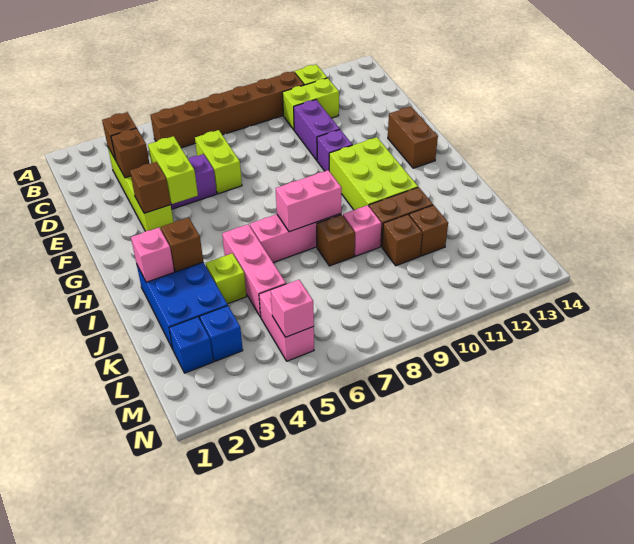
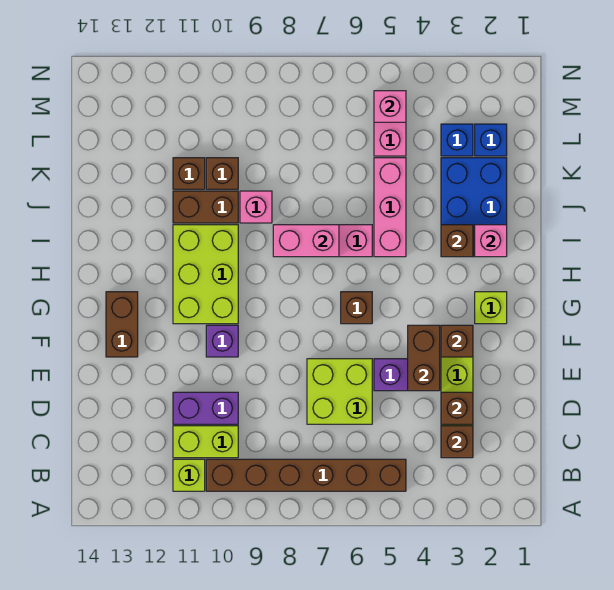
lime brick D6:E6 level 1 -> lime brick D6:E7 level 1
purple brick D10:E10 level 1 -> purple brick D10:D11 level 1
lime brick E4:F4 level 2 -> brown brick E4:F4 level 2
lime brick J4 level 1 -> lime brick G2 level 1
brown brick J8 level 1 -> brown brick G6 level 1

